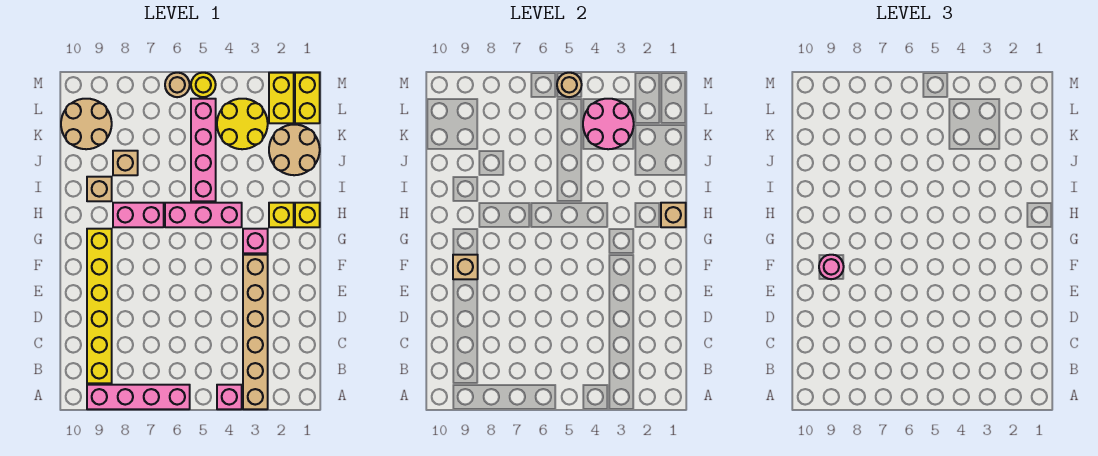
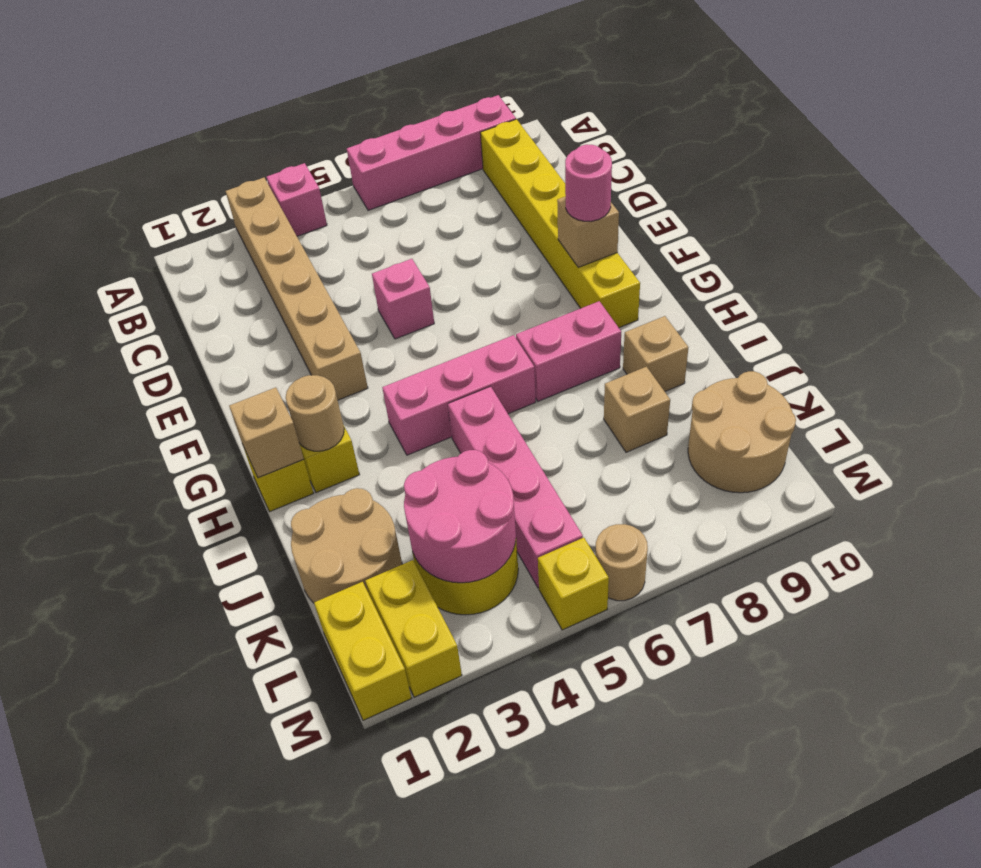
pink brick G3 level 1 -> pink brick E5 level 1
yellow round brick M5 level 1 -> yellow brick M5 level 1
tan round brick M5 level 2 -> tan round brick H2 level 2

